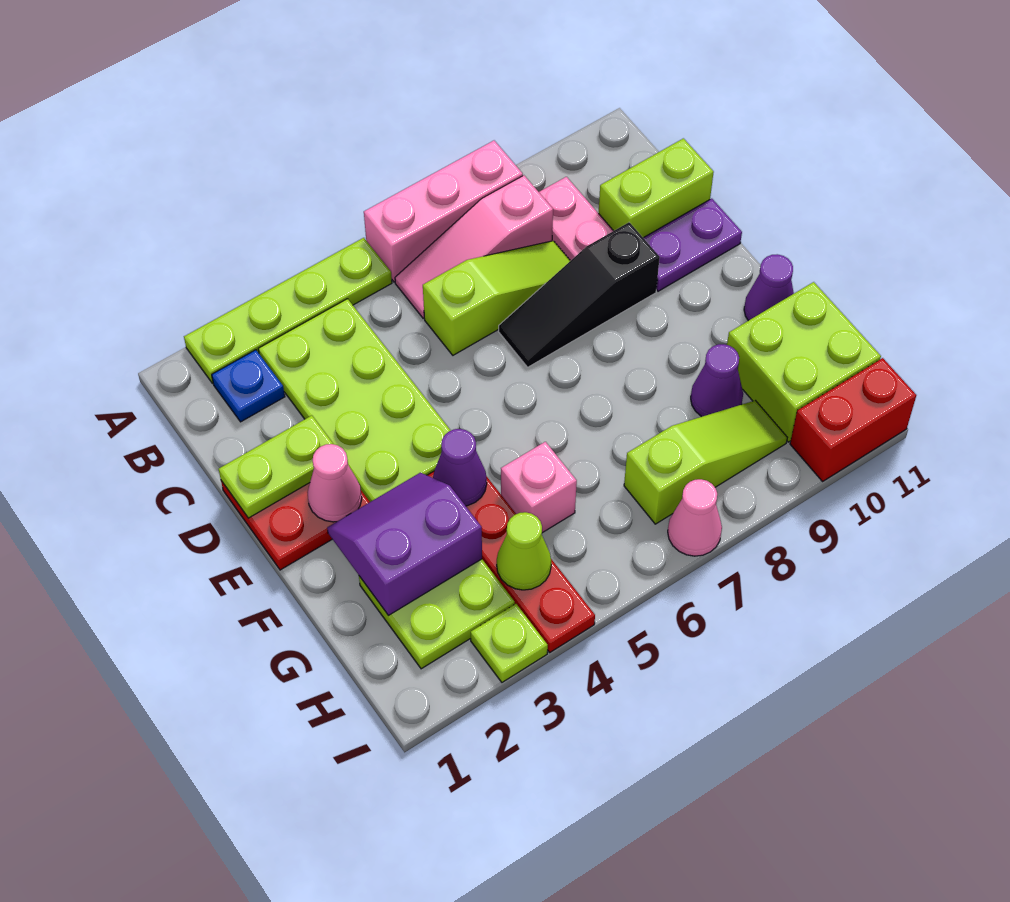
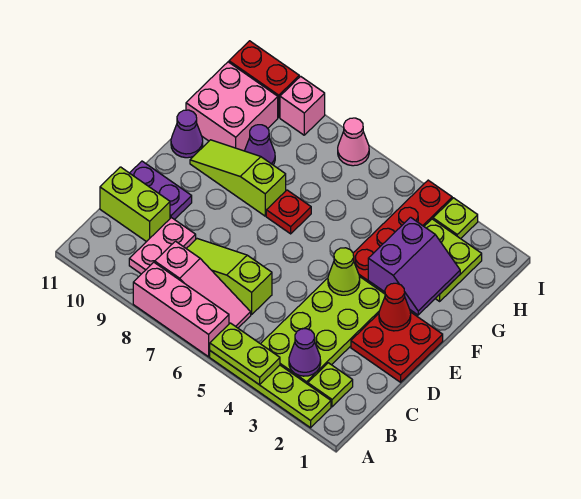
blue plate B2 level 1 -> lime plate B2 level 1
lime plate D1:D2 level 2 -> lime plate A4:A5 level 2
black slope D7:D9 level 1 top 9 -> none
pink cone E2 level 2 -> red cone E2 level 2
purple slope F2:G3 level 2 top G -> purple slope F2:G3 level 2 top 3
purple cone F4 level 2 -> purple cone B3 level 2
none -> red plate F7 level 1
pink brick G5 level 1 -> pink brick I9 level 1
lime brick G10:H11 level 1 -> pink brick G10:H11 level 1
lime cone H4 level 2 -> lime cone E4 level 2
lime slope H7:H9 level 1 top 7 -> lime slope F8:F10 level 1 top 8

